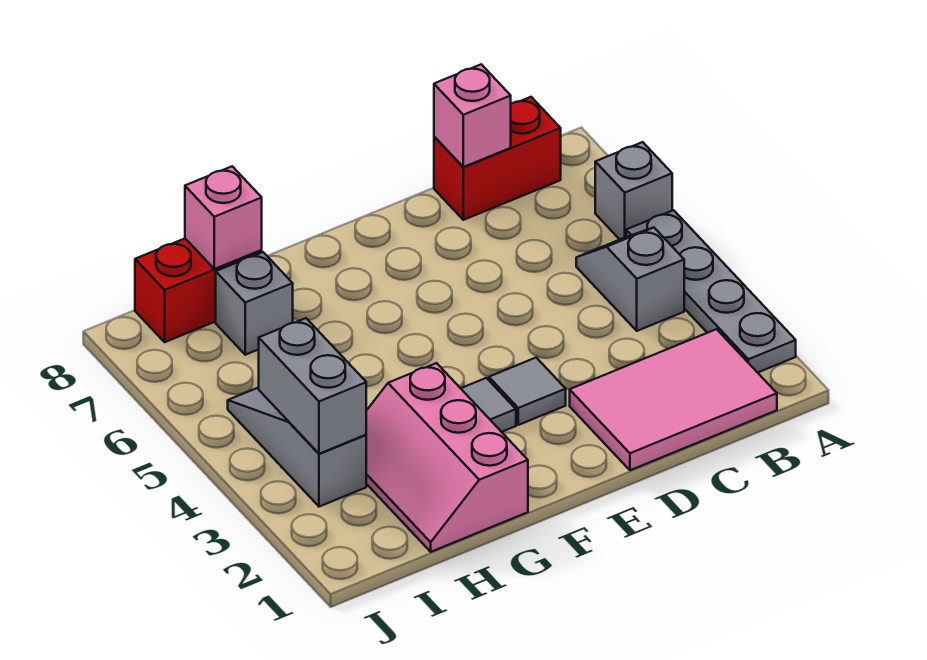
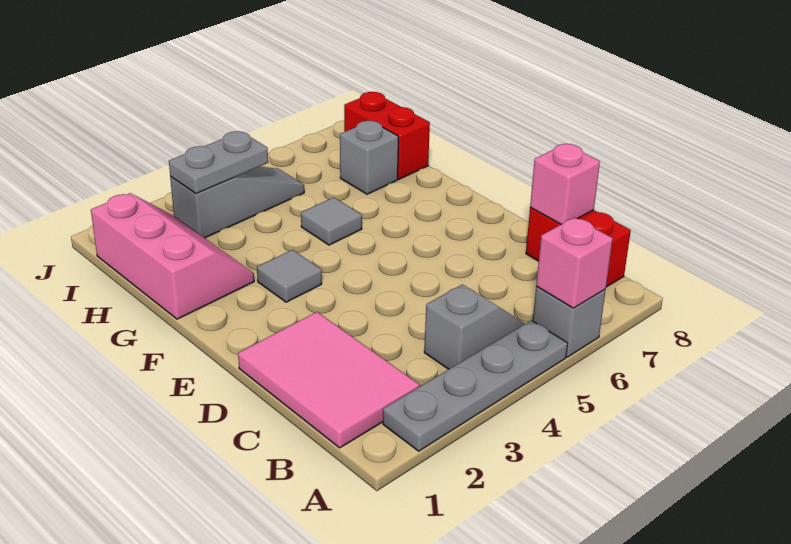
grey tile E3 level 1 -> grey tile G5 level 1
pink slope G1:H3 level 1 top G -> pink slope G1:I2 level 1 top 1
pink brick H8 level 2 -> pink brick A6 level 2
grey brick I3:I4 level 2 -> grey plate I3:I4 level 2

